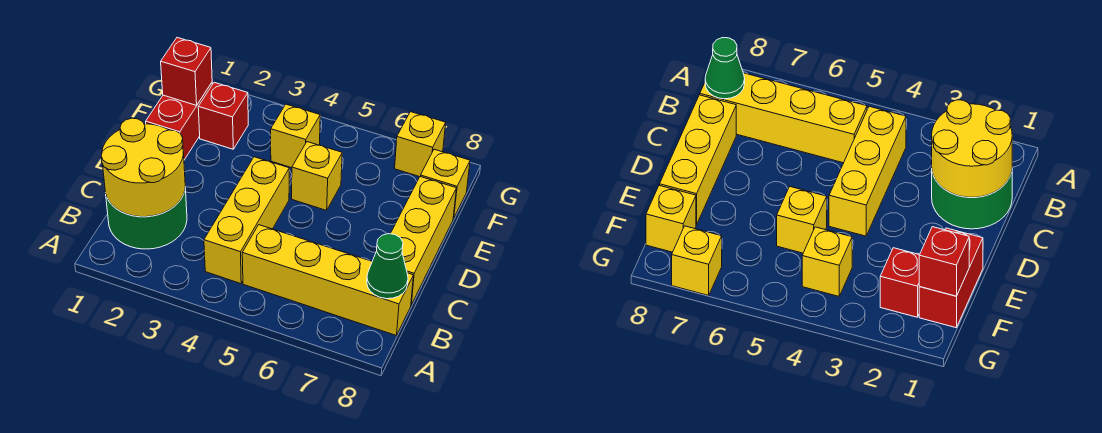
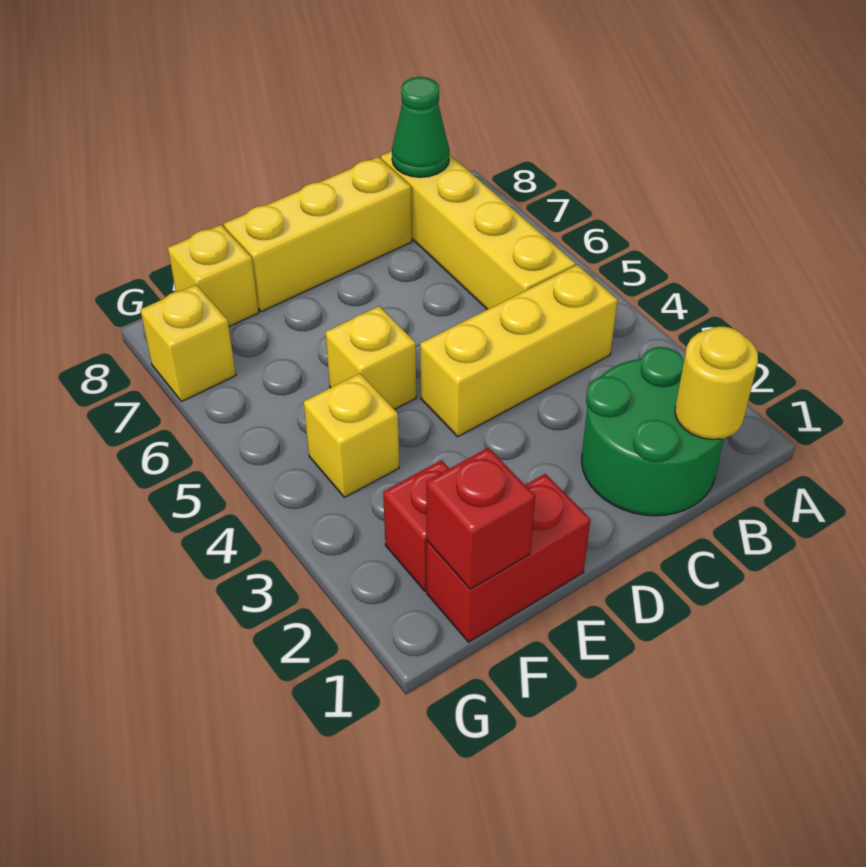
yellow round brick B1:C2 level 2 -> yellow round brick B1 level 2

